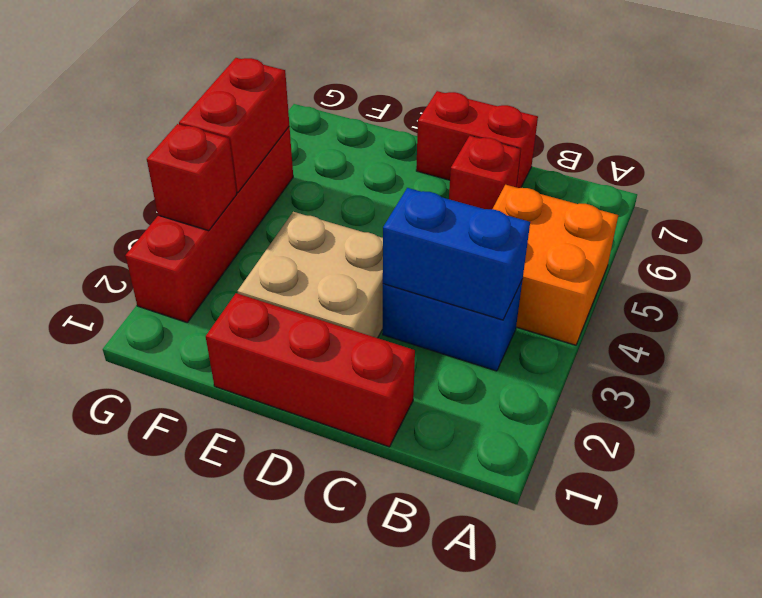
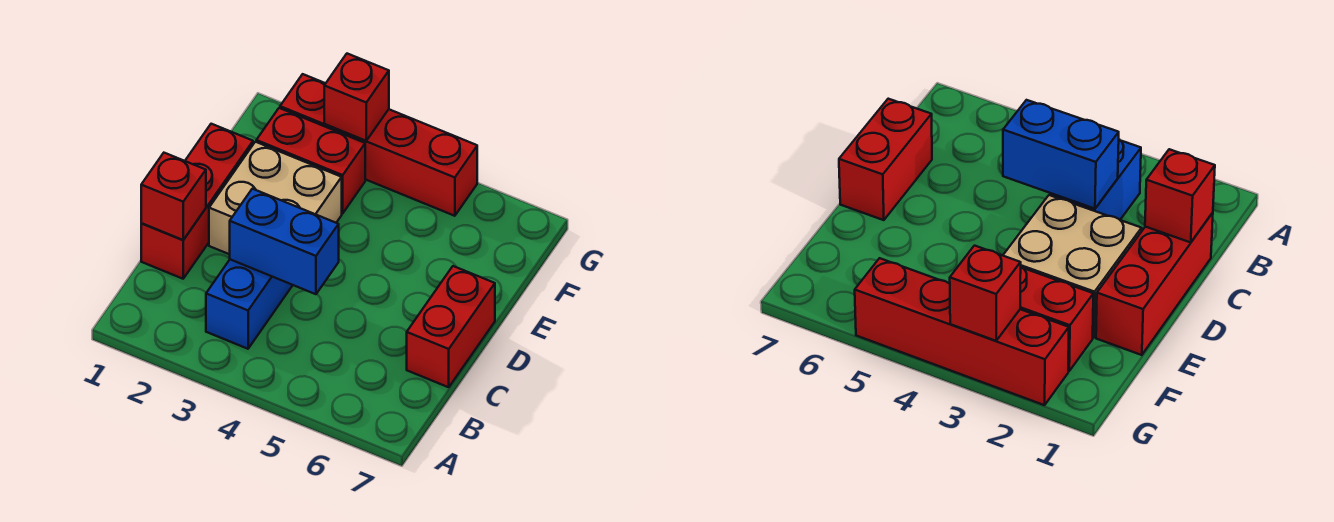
orange brick A4:B5 level 1 -> none
blue brick B3:C3 level 2 -> blue brick C3:C4 level 2
red brick C6 level 1 -> red brick C1 level 2
red brick G4:G5 level 2 -> red brick F2:F3 level 1

